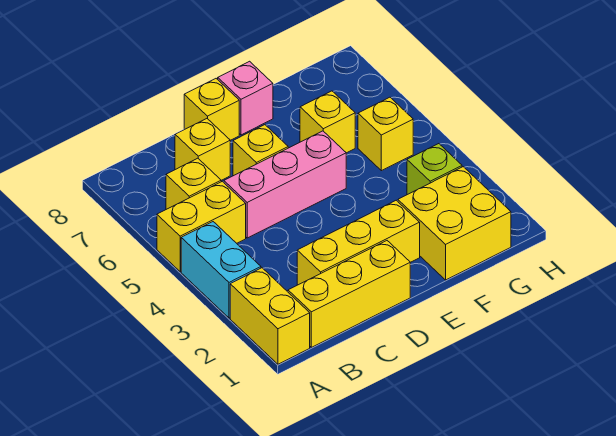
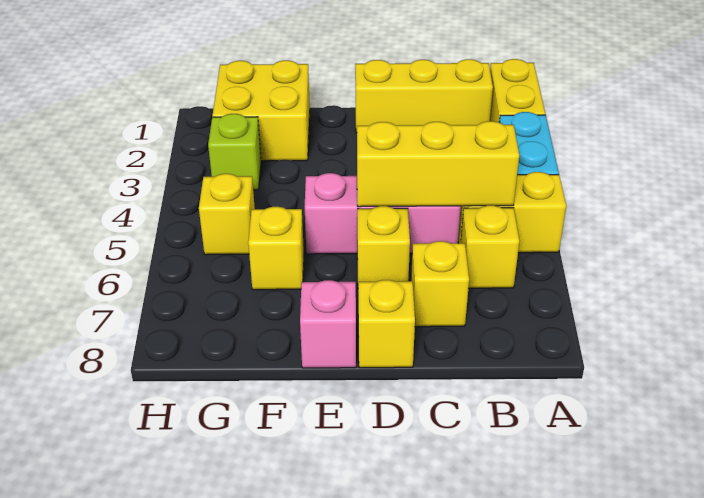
yellow brick C2:E2 level 1 -> yellow brick B5:D5 level 2

